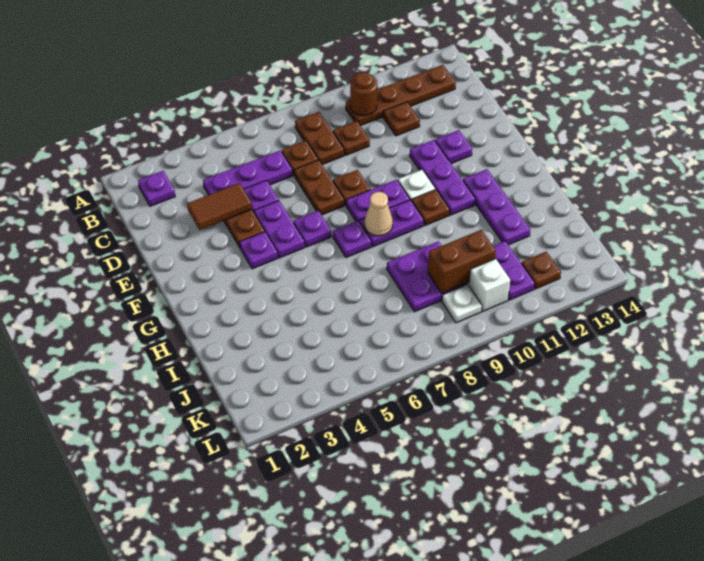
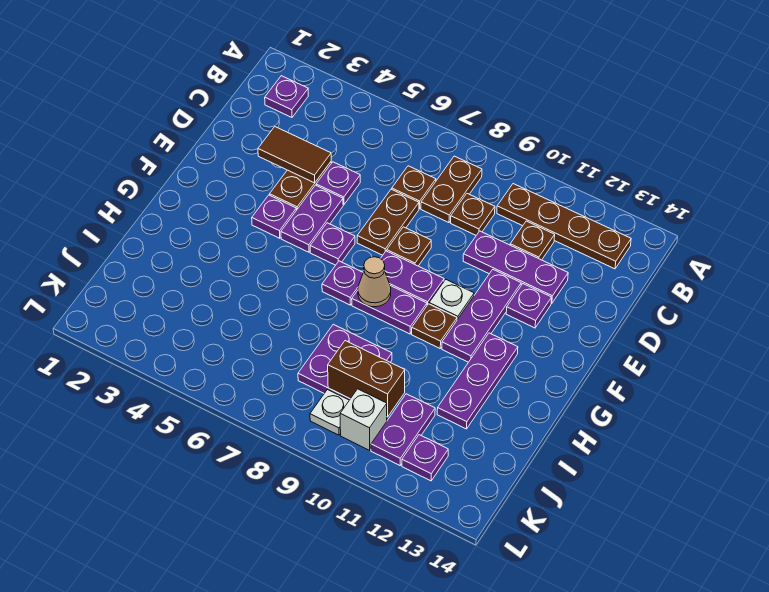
brown round brick B10 level 2 -> none
purple plate C4:C6 level 1 -> purple plate D10:D12 level 1
brown plate K12 level 1 -> purple plate K12 level 1

